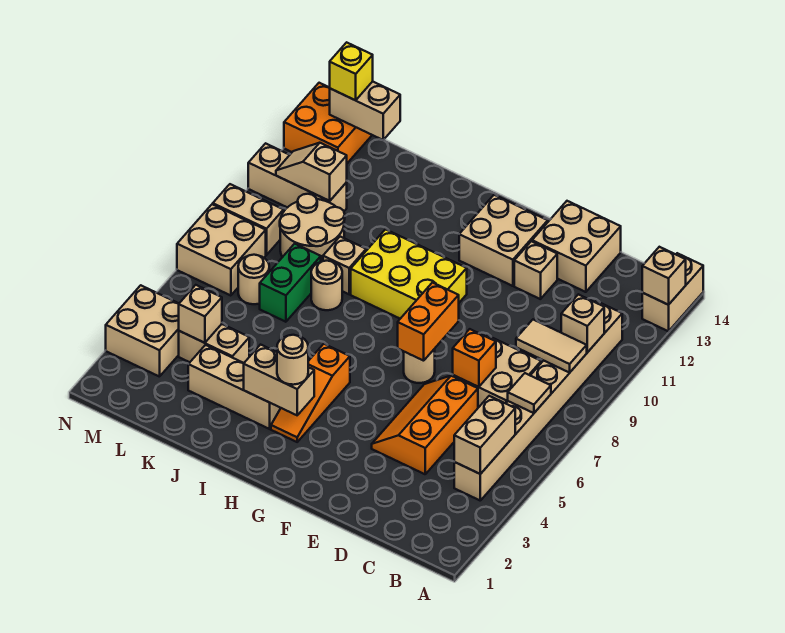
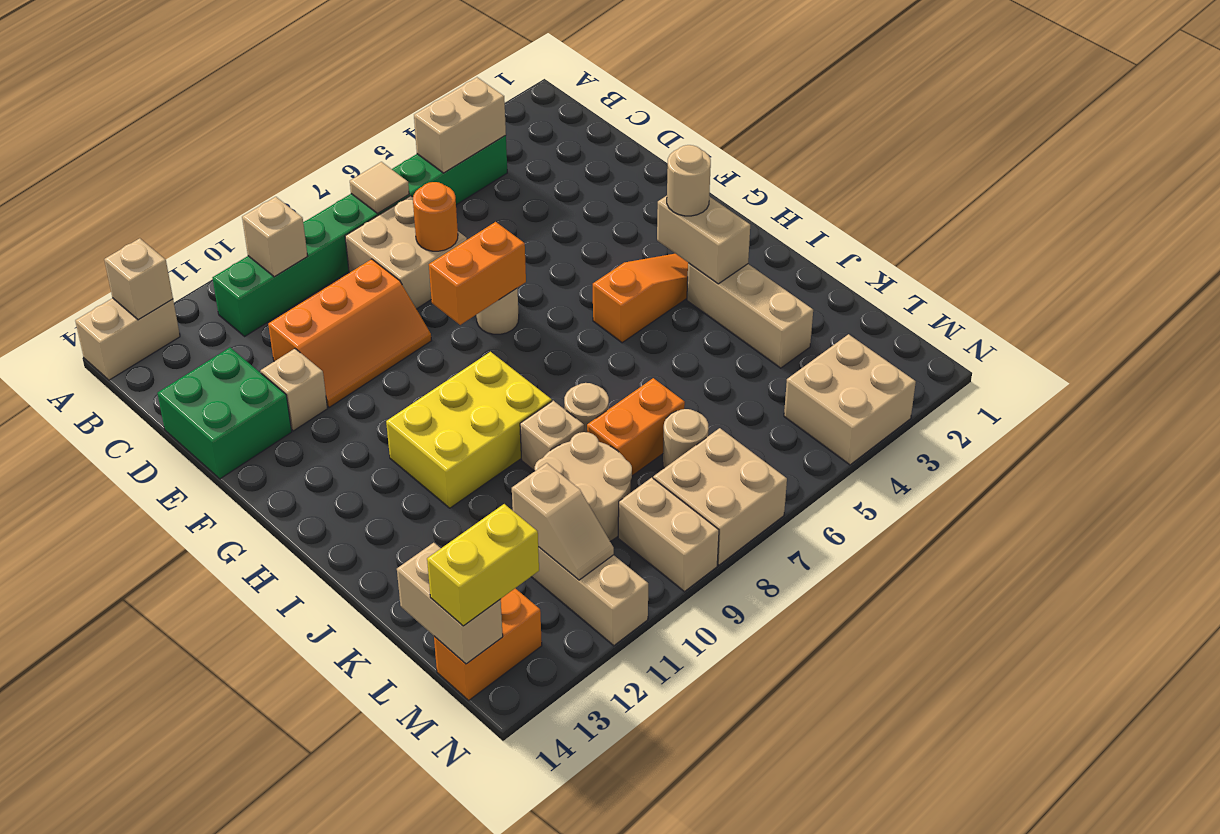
tan brick B4:B11 level 1 -> green brick B4:B11 level 1
tan tile B9:C9 level 2 -> none
orange slope D4:E6 level 1 top D -> orange slope D9:E11 level 1 top D
orange brick D7 level 2 -> orange round brick D7 level 2
tan brick D13:E14 level 1 -> green brick D13:E14 level 1
tan brick F12:G13 level 1 -> none
yellow brick G9:I10 level 1 -> yellow brick H9:I11 level 1
tan brick K4:L4 level 1 -> none
green brick K7:K8 level 1 -> orange brick K7:K8 level 1
tan brick L4 level 2 -> none
orange brick M13:N14 level 1 -> orange brick M13:M14 level 1
yellow brick M14 level 3 -> yellow brick M13:M14 level 3

